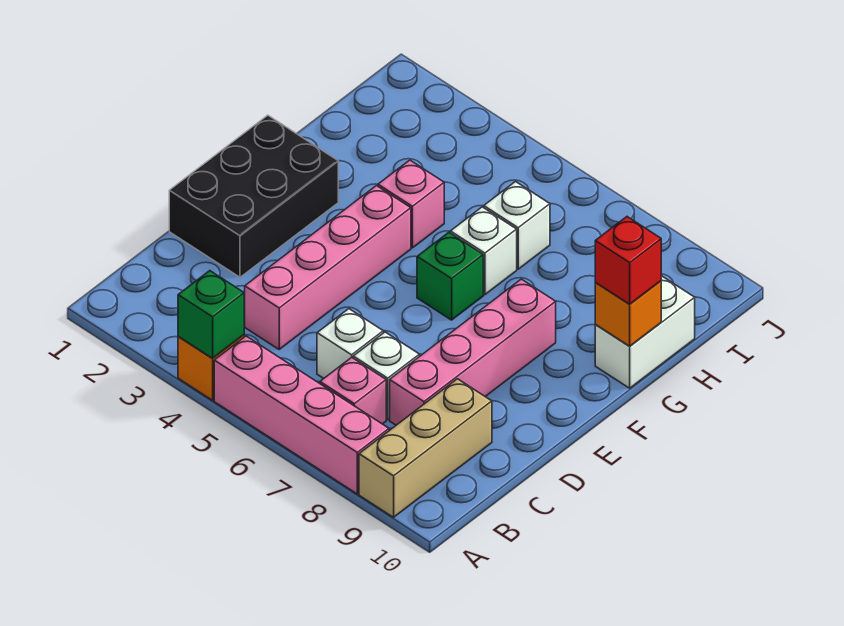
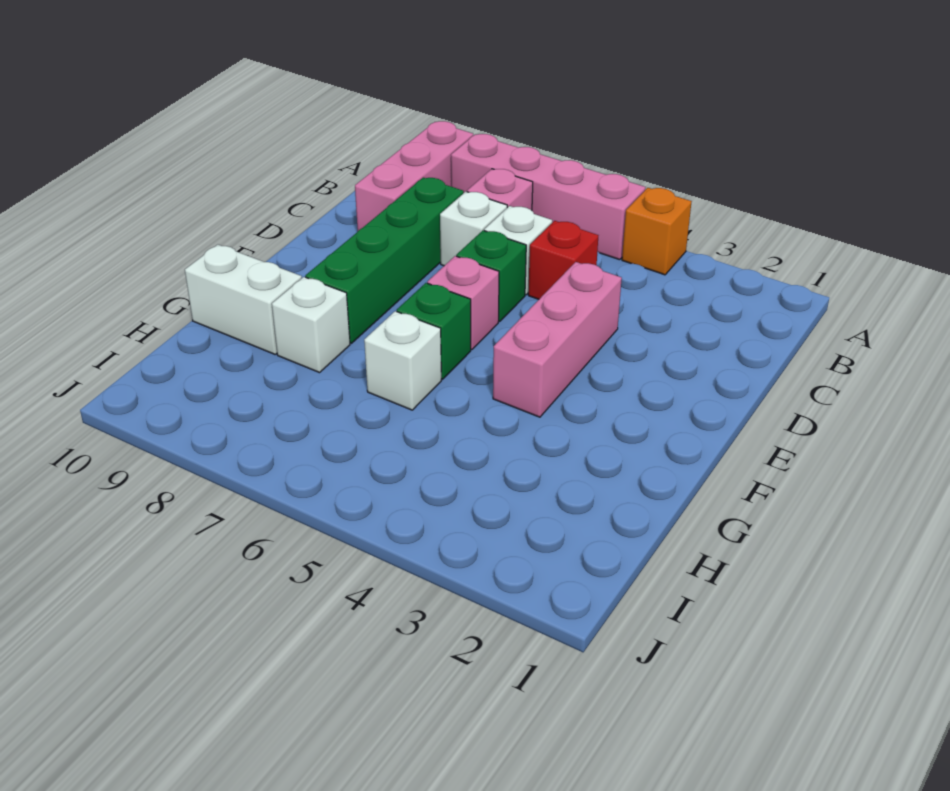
green brick A4 level 2 -> green brick D6 level 1
tan brick A9:C9 level 1 -> pink brick A9:C9 level 1
pink brick C4:F4 level 1 -> pink brick D4:F4 level 1
pink brick C8:F8 level 1 -> green brick C8:F8 level 1
black brick D1:F2 level 1 -> none
pink brick G4 level 1 -> pink brick E6 level 1
white brick G10:H10 level 1 -> white brick G9:G10 level 1
orange brick G10 level 2 -> none
red brick G10 level 3 -> red brick C5 level 1
white brick H6 level 1 -> white brick G8 level 1

